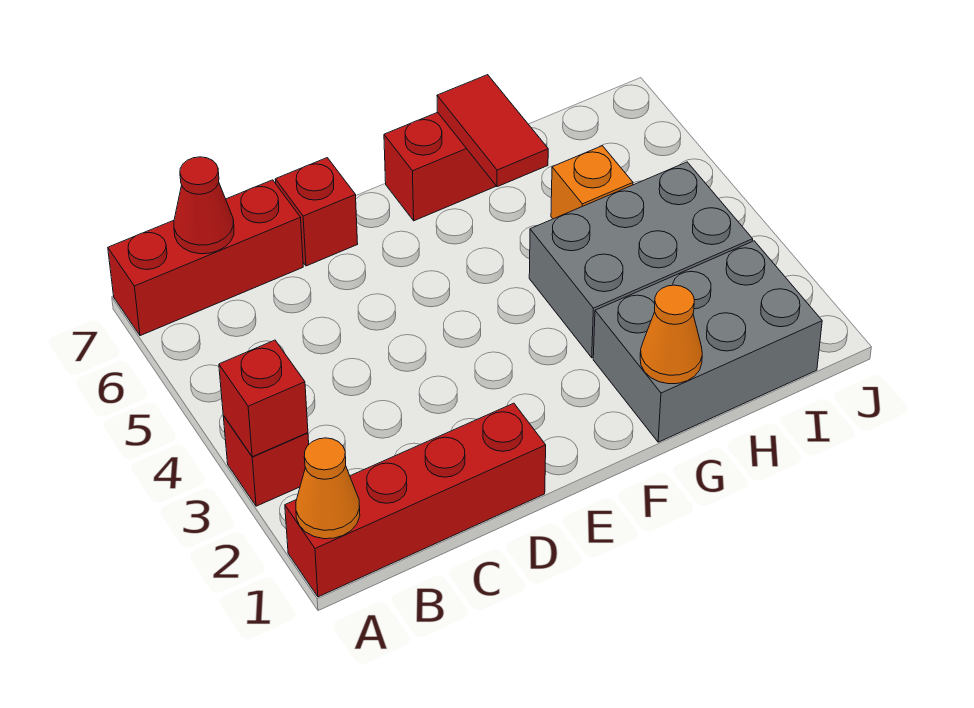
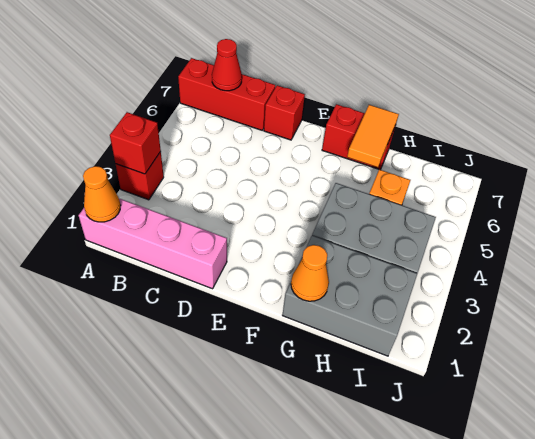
red brick A1:D1 level 1 -> pink brick A1:D1 level 1
red tile G6:G7 level 2 -> orange tile G6:G7 level 2

